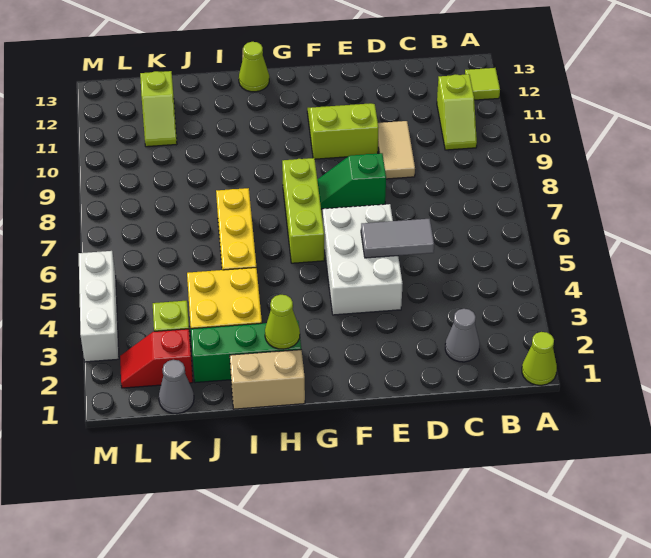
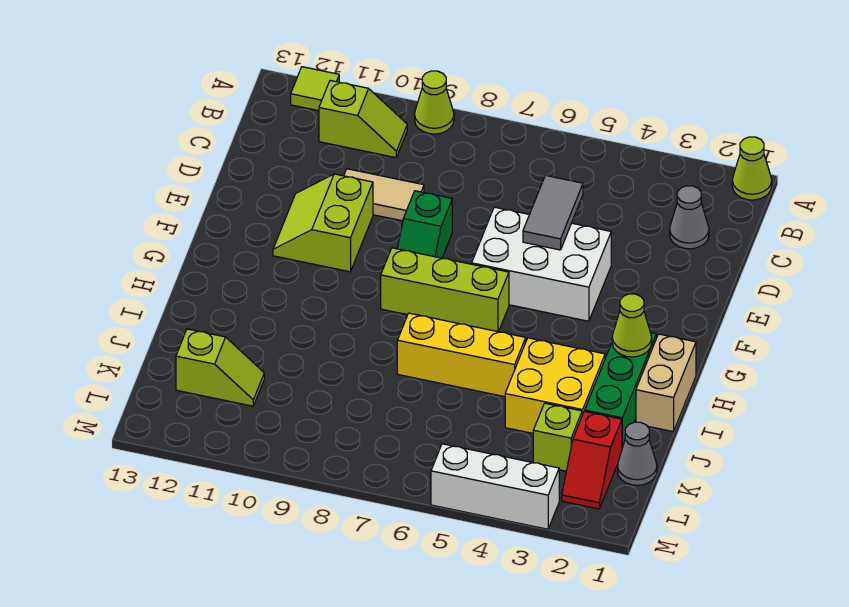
lime cone H13 level 1 -> lime cone A9 level 1

